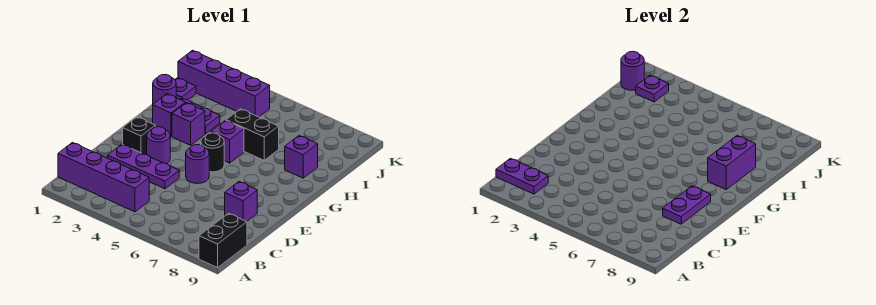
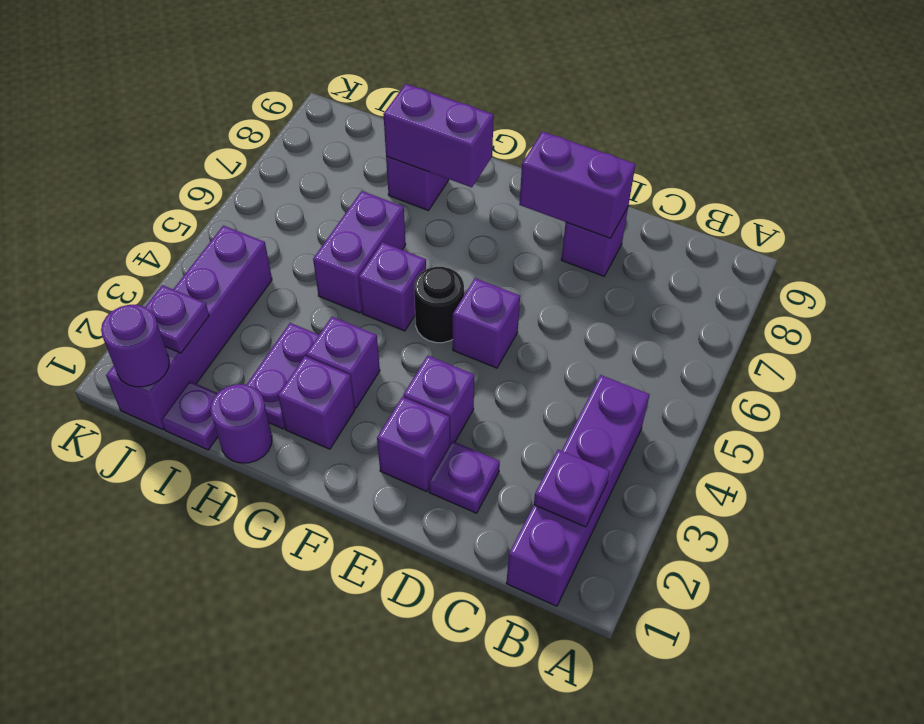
black brick A9:B9 level 1 -> none
purple plate B1:B2 level 2 -> purple plate B2 level 2
purple plate D2:D4 level 1 -> purple plate D2 level 1
purple plate D8:E8 level 2 -> purple brick D8:E8 level 2
black brick E2 level 1 -> purple brick E2 level 1
purple round brick E3 level 1 -> purple brick E3 level 1
purple round brick E5 level 1 -> purple brick E5 level 1
black brick H5:H6 level 1 -> purple brick H5:H6 level 1

